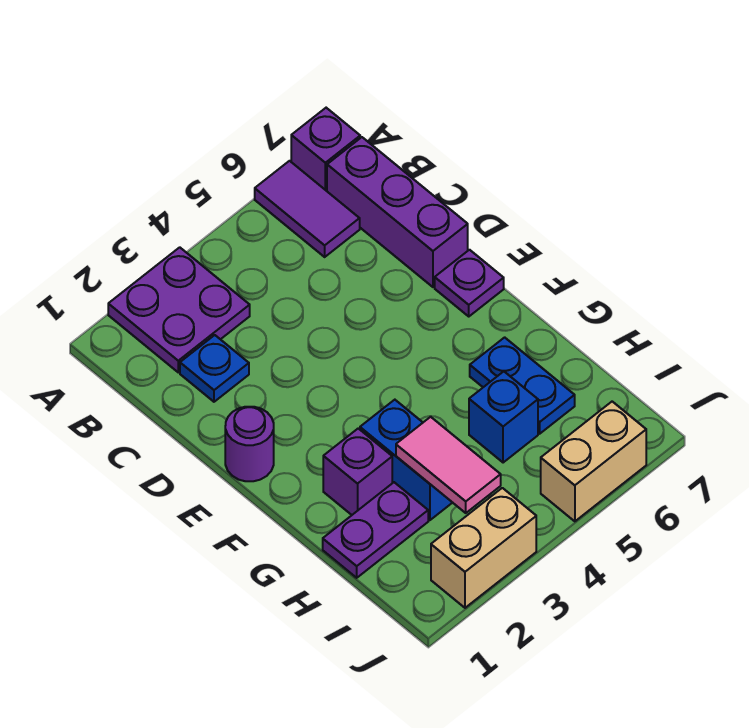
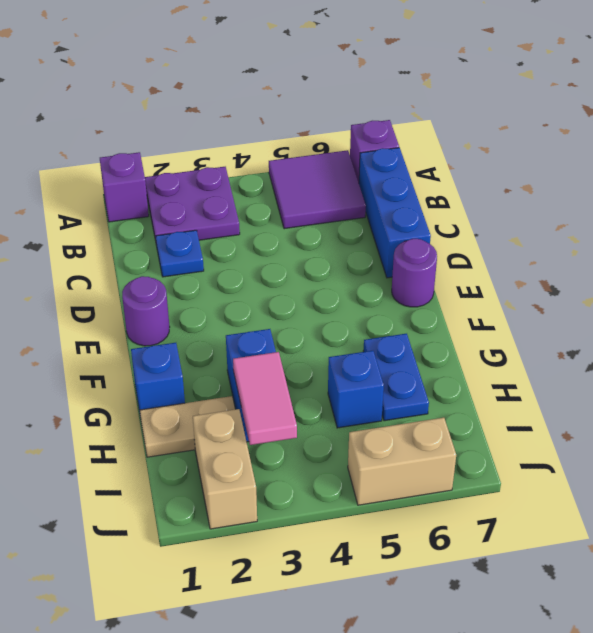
purple tile A6:B6 level 1 -> purple tile A5:B6 level 1
purple brick B7:D7 level 1 -> blue brick B7:D7 level 1
purple plate E7 level 1 -> purple round brick E7 level 1
none -> blue brick G1 level 1
purple brick G2 level 1 -> purple brick A1 level 1
purple plate H1:H2 level 1 -> tan plate H1:H2 level 1
tan brick J2:J3 level 1 -> tan brick I2:J2 level 1

